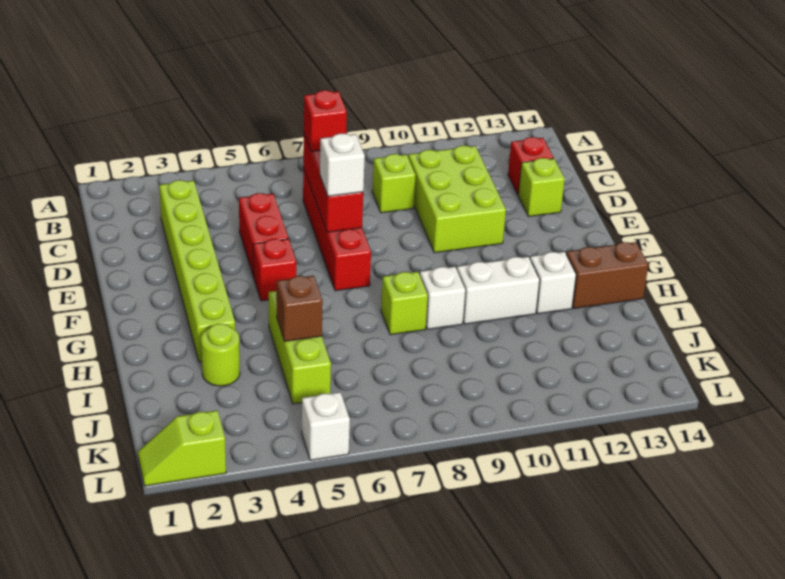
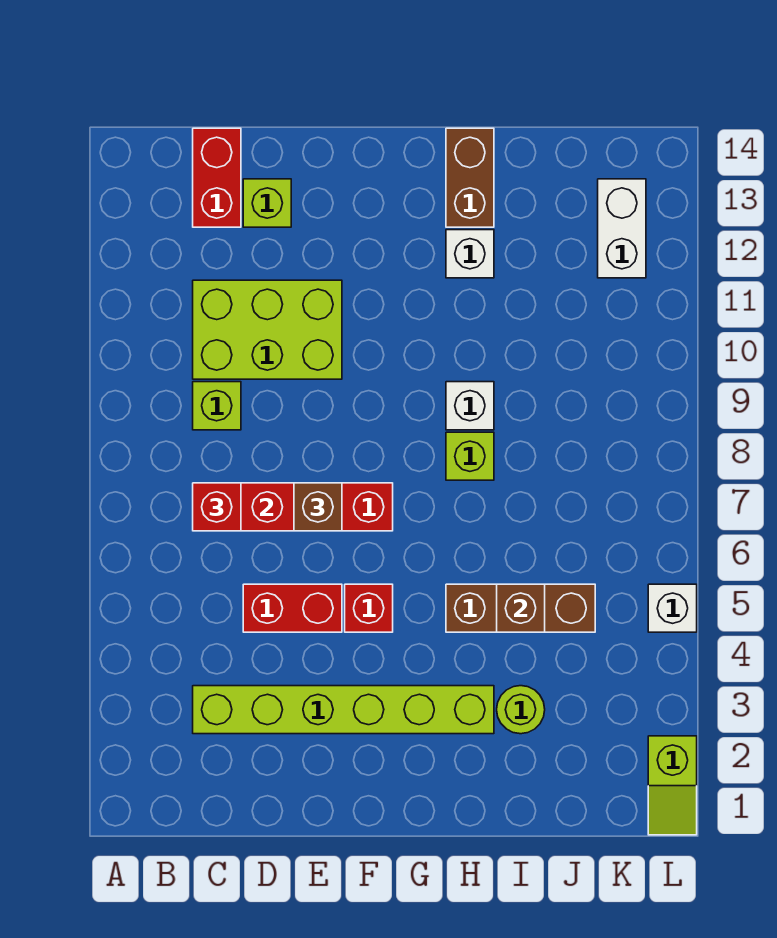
red brick C13 level 1 -> red brick C13:C14 level 1
white brick E7 level 3 -> brown brick E7 level 3
lime brick H5:J5 level 1 -> brown brick H5:J5 level 1
white brick H10:H11 level 1 -> white brick K12:K13 level 1

